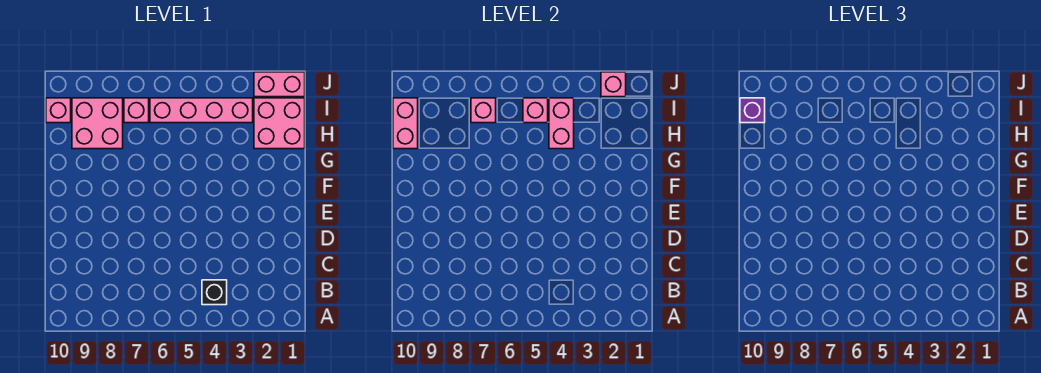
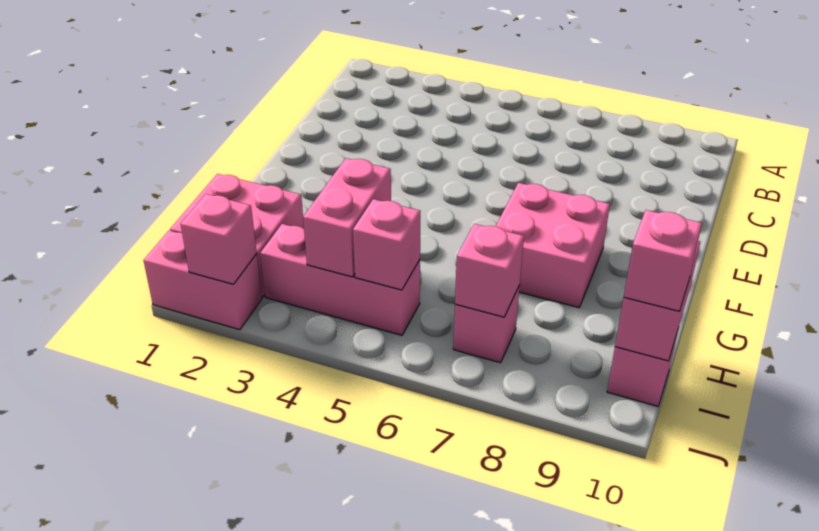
black brick B4 level 1 -> none
pink brick H8:I9 level 1 -> pink brick F7:G8 level 1
pink brick I3:I6 level 1 -> pink brick I3:I5 level 1
purple brick I10 level 3 -> pink brick I10 level 3

